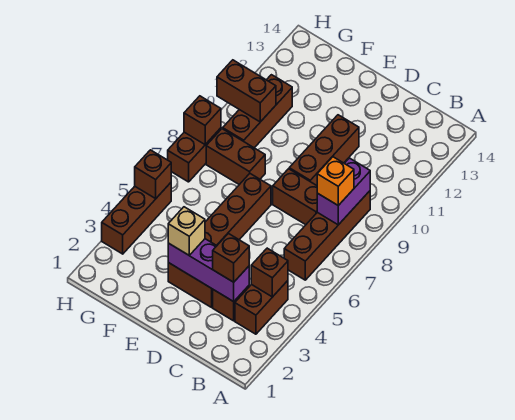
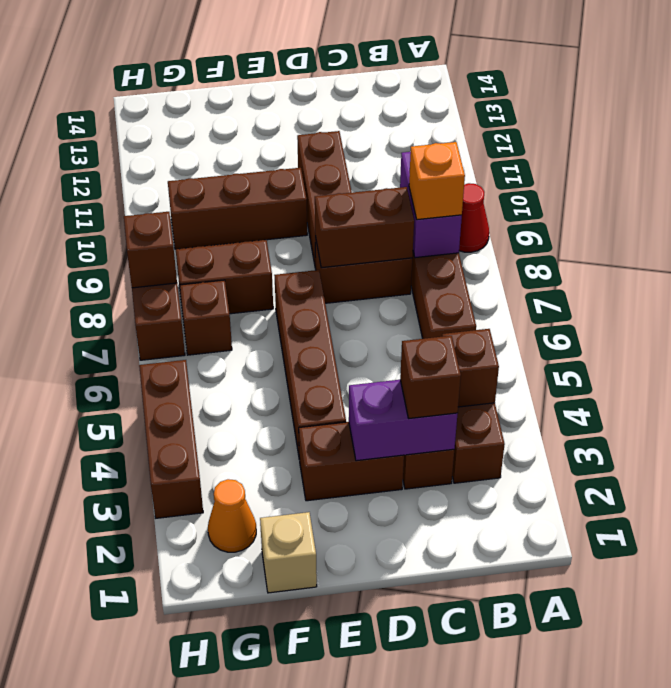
none -> red cone A9 level 1
purple brick C3:E3 level 2 -> purple brick C3:D3 level 2
tan brick E3 level 3 -> tan brick F1 level 1
none -> orange cone G2 level 1
brown brick G9:G11 level 1 -> brown brick E10:G10 level 1
brown brick G10:H10 level 2 -> brown brick C8:D8 level 2
brown brick H5 level 2 -> brown brick G7 level 1

